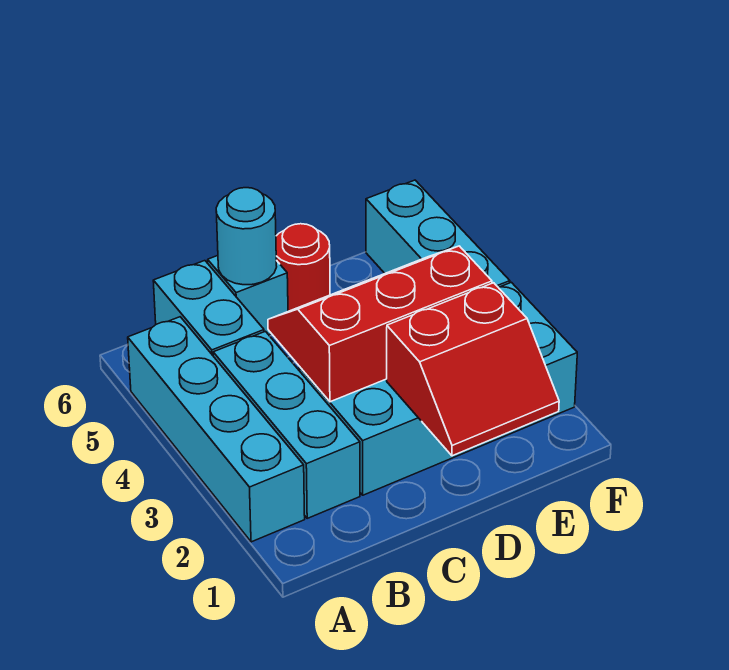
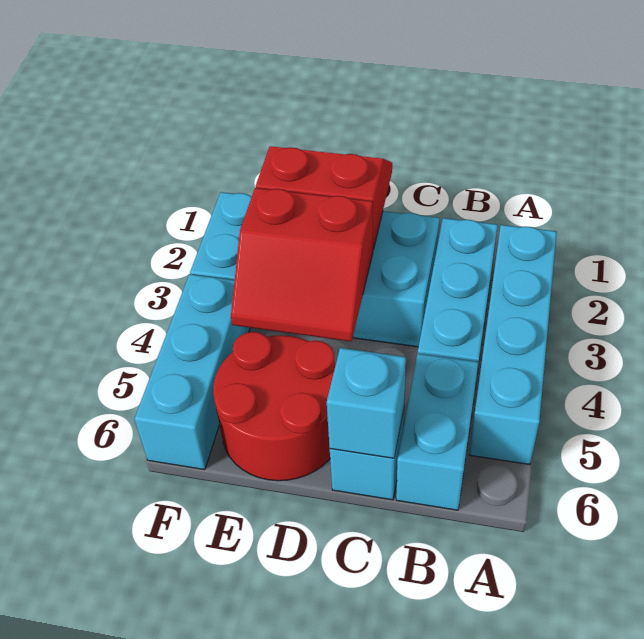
red slope C3:E4 level 2 top 3 -> red slope D3:E4 level 2 top 3
cyan round brick C6 level 2 -> cyan brick C6 level 2
red round brick D6 level 1 -> red round brick D5:E6 level 1

